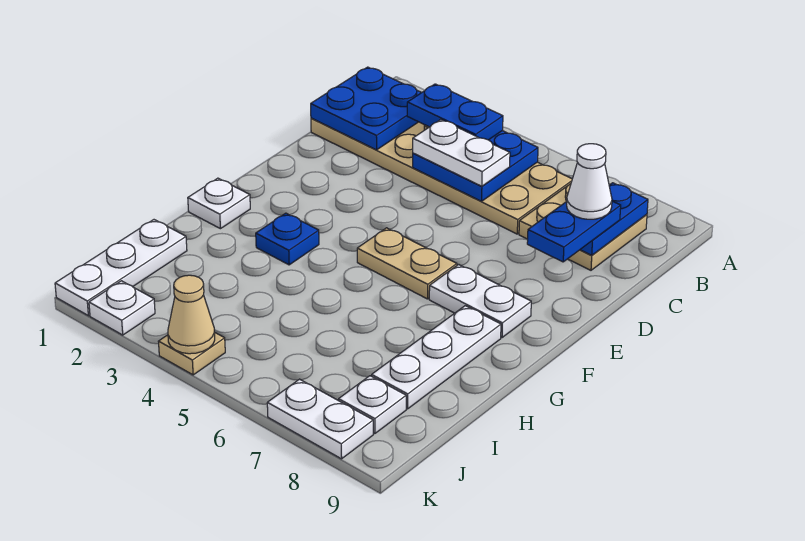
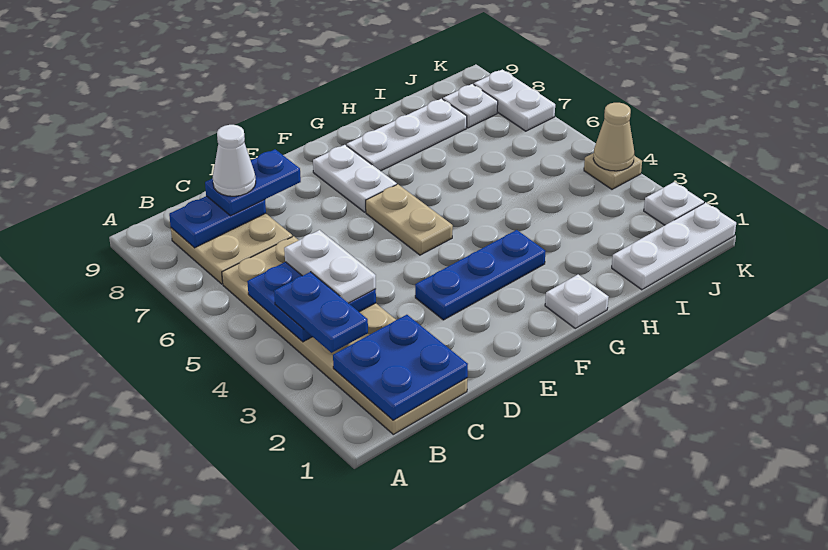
blue plate G3 level 1 -> blue plate E3:G3 level 1

